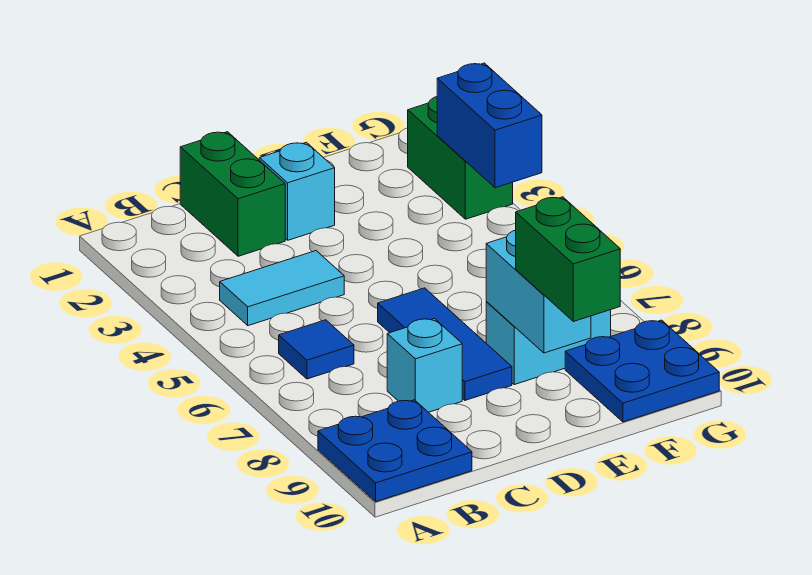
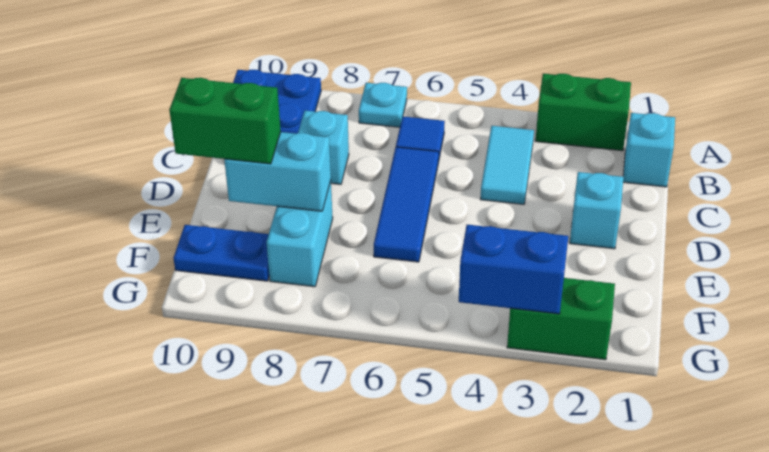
none -> cyan plate A7 level 1
none -> cyan brick B1 level 1
green brick C1:C2 level 1 -> green brick A2:A3 level 1
blue tile D6:D8 level 1 -> blue tile C6:E6 level 1
blue plate F9:G10 level 1 -> blue plate F9:F10 level 1

